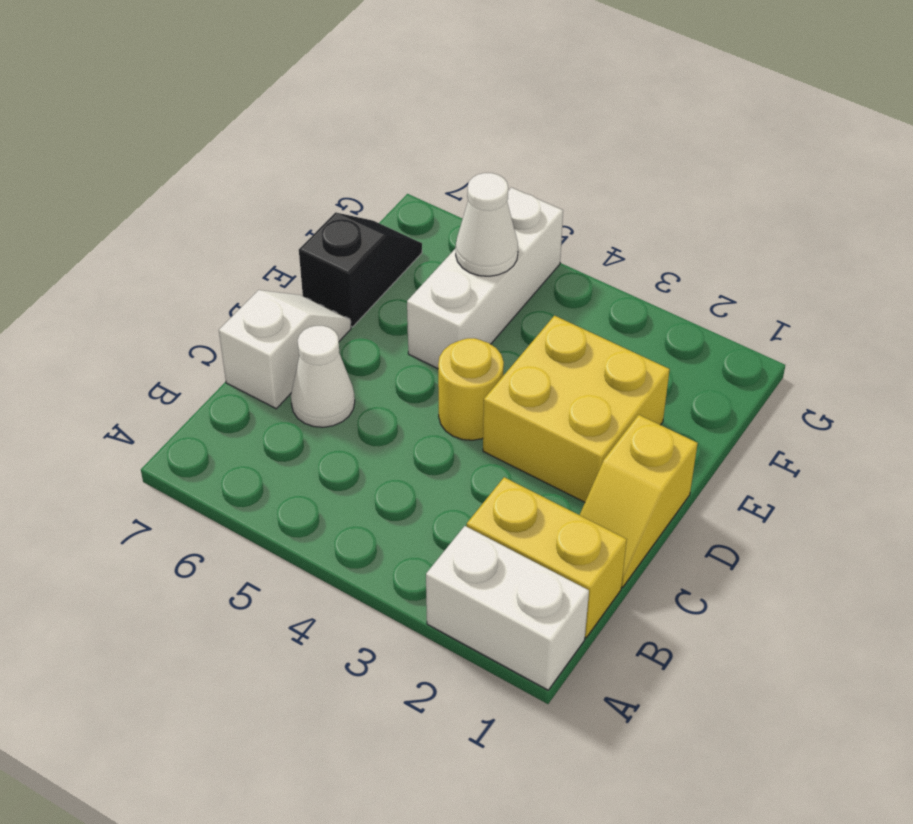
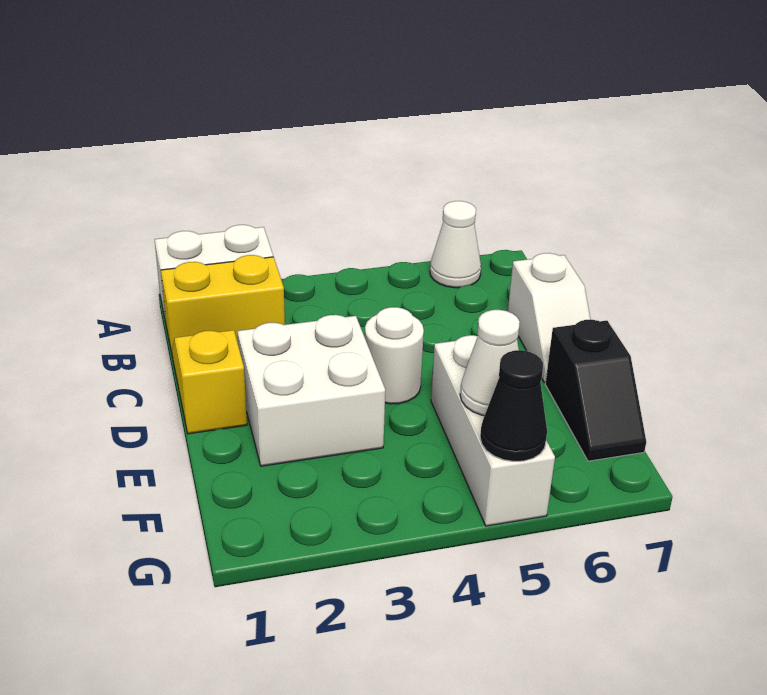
white cone C6 level 1 -> white cone A6 level 1
yellow brick D2:E3 level 1 -> white brick D2:E3 level 1
yellow round brick D4 level 1 -> white round brick D4 level 1
none -> black cone G5 level 2

